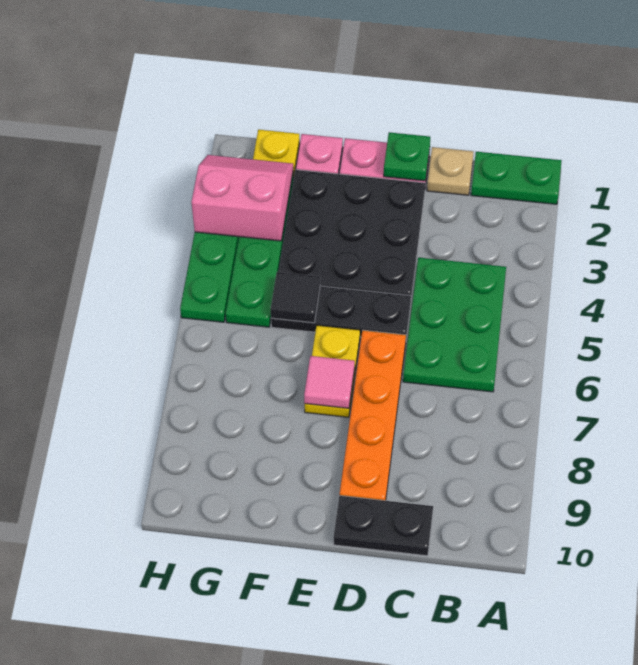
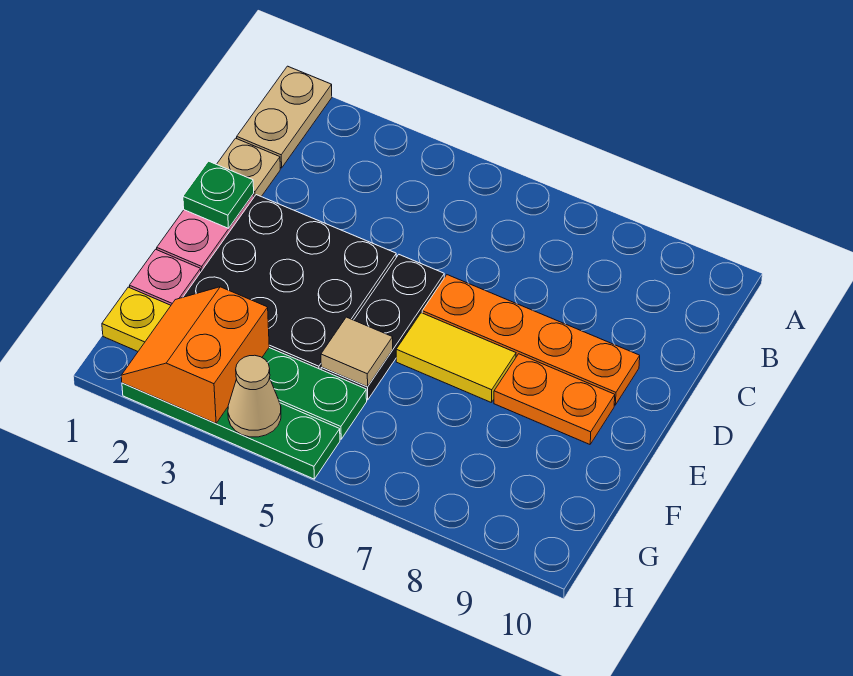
green plate A1:B1 level 1 -> tan plate A1:B1 level 1
green plate B4:C6 level 1 -> none
black plate C10:D10 level 1 -> none
yellow plate E6:E7 level 1 -> yellow tile E6:E7 level 1
pink tile E7 level 2 -> none
none -> orange plate E8:E9 level 1
black tile F5 level 2 -> tan tile F5 level 2
pink slope G2:H3 level 2 top 3 -> orange slope G2:H3 level 2 top 3
none -> tan cone H4 level 2

